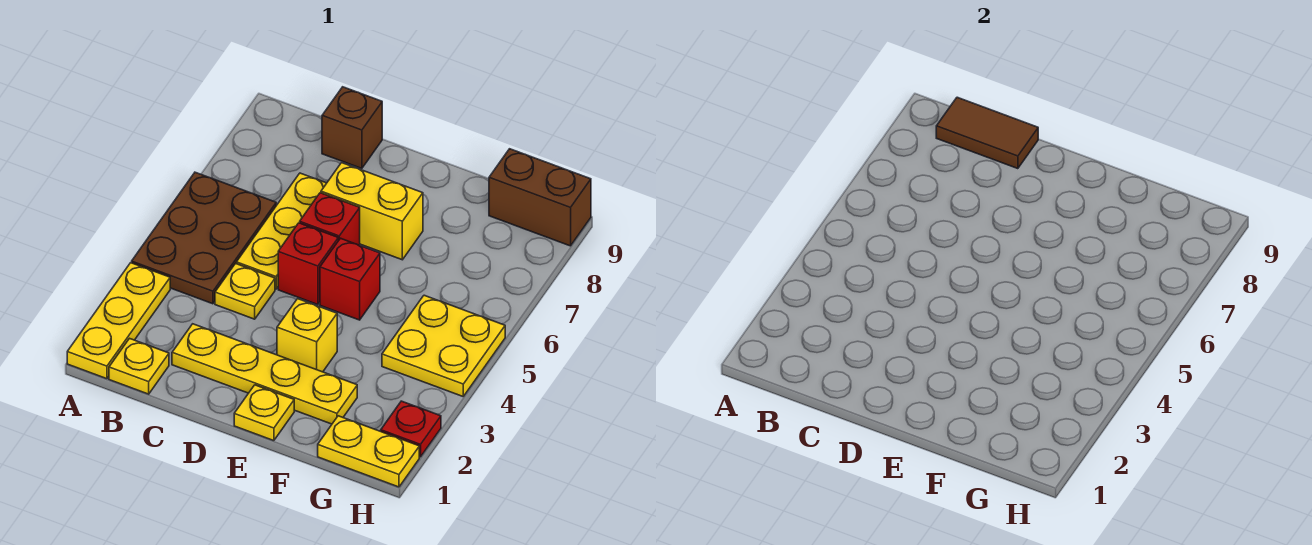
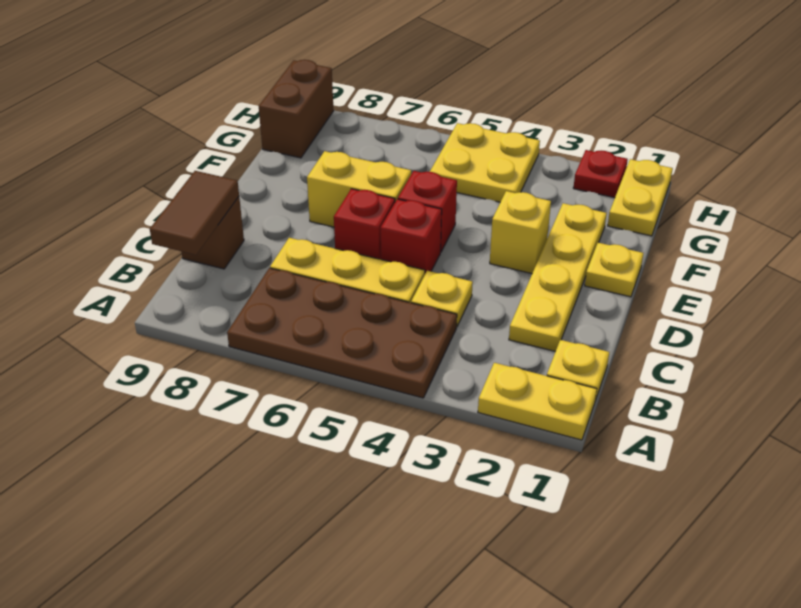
yellow plate A1:A3 level 1 -> yellow plate A1:A2 level 1
brown plate A4:B6 level 1 -> brown plate A4:B7 level 1
yellow brick D7:E7 level 1 -> yellow brick E6:E7 level 1

